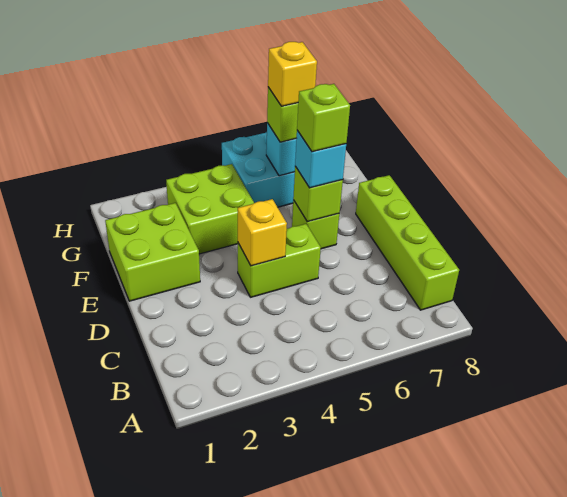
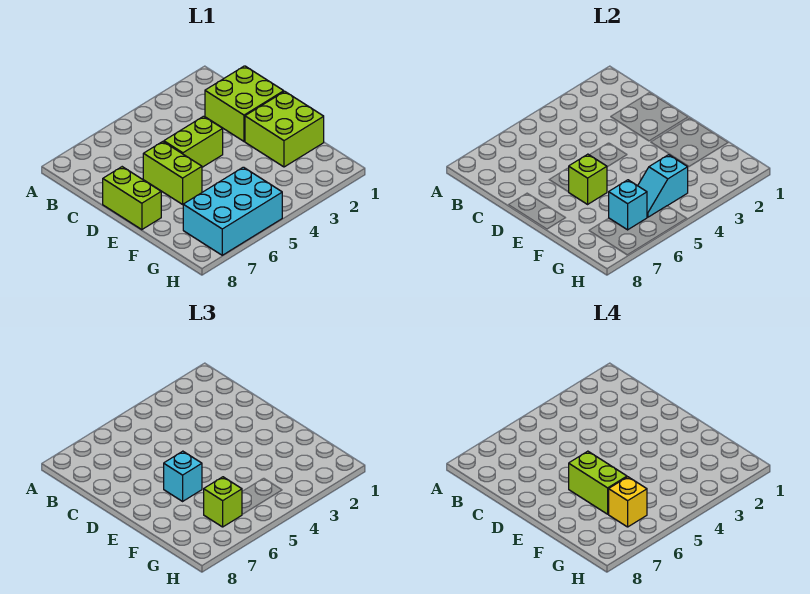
lime brick B8:E8 level 1 -> lime brick D8:E8 level 1
yellow brick D4 level 2 -> none
lime brick E6 level 1 -> lime brick D6:E6 level 1
lime brick E6 level 4 -> lime brick E6:F6 level 4
lime brick F3:G4 level 1 -> lime brick C1:D2 level 1
none -> cyan slope G4:G5 level 2 top 4

